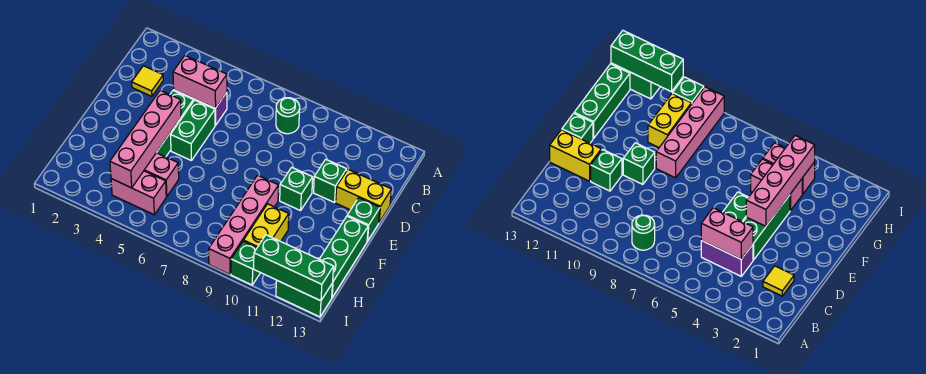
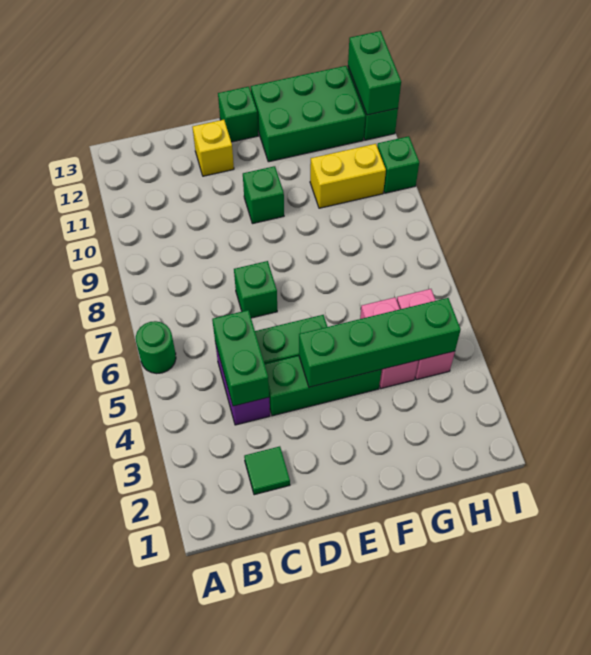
green round brick B8 level 1 -> green round brick A6 level 1
yellow tile C2 level 1 -> green tile C2 level 1
pink brick C4:C5 level 2 -> green brick C4:C5 level 2
green brick D11 level 1 -> green brick D7 level 1
yellow brick D12:D13 level 1 -> yellow brick D12 level 1
pink brick E4:H4 level 2 -> green brick E4:H4 level 2
pink brick F9:I9 level 1 -> none
green brick F13:H13 level 1 -> green brick F12:H13 level 1
green brick I11:I13 level 2 -> green brick I12:I13 level 2

